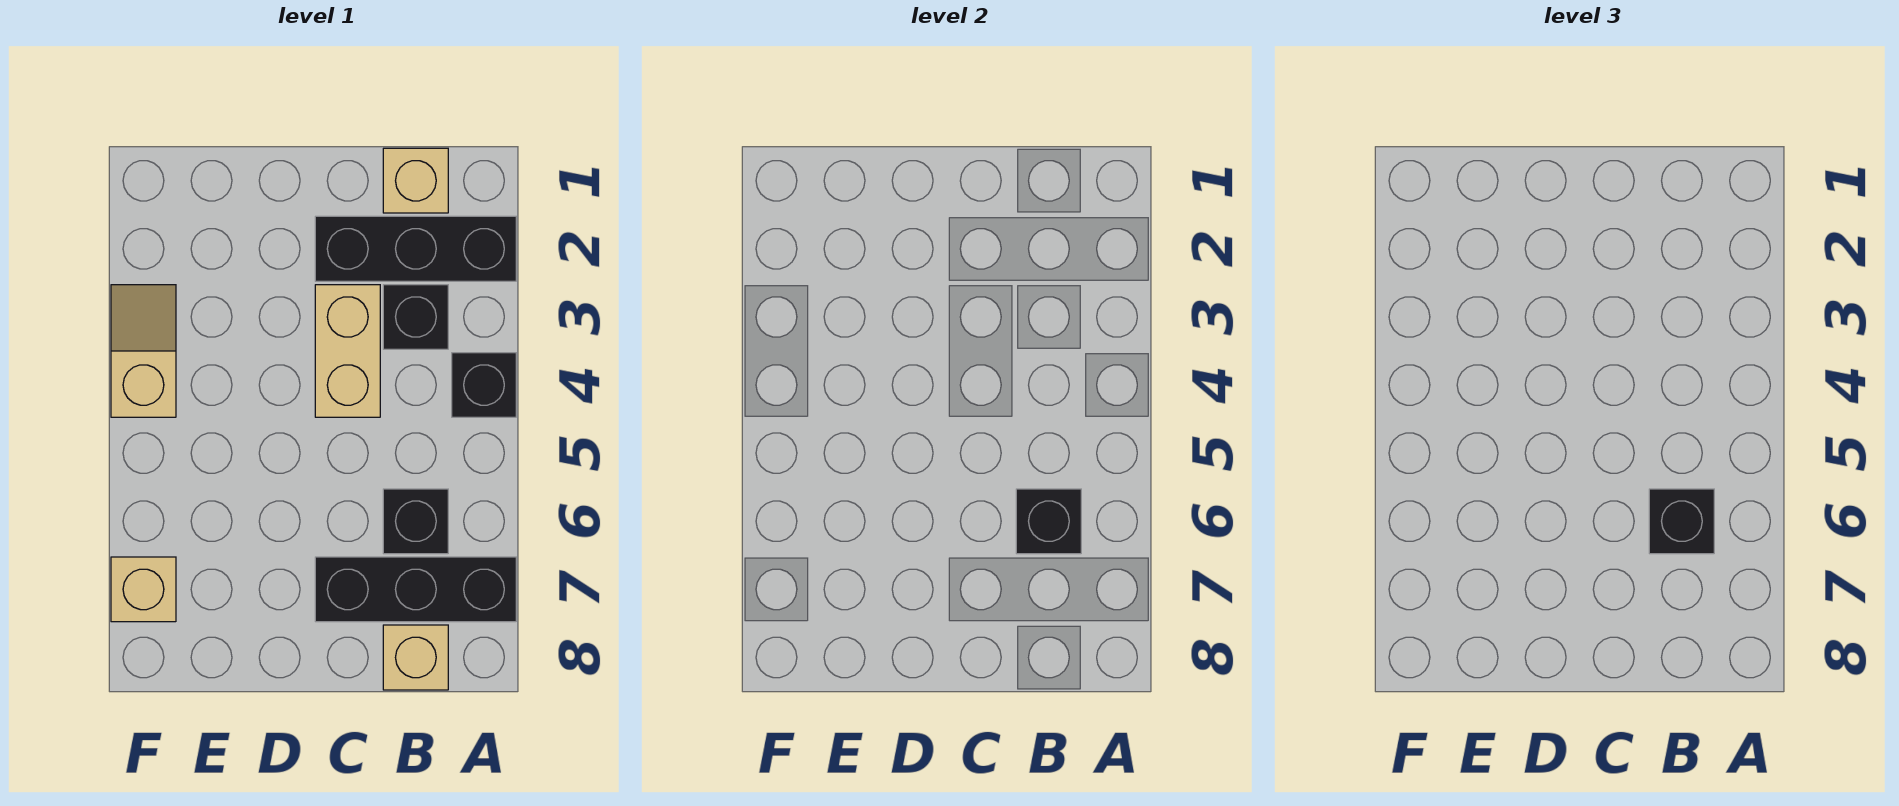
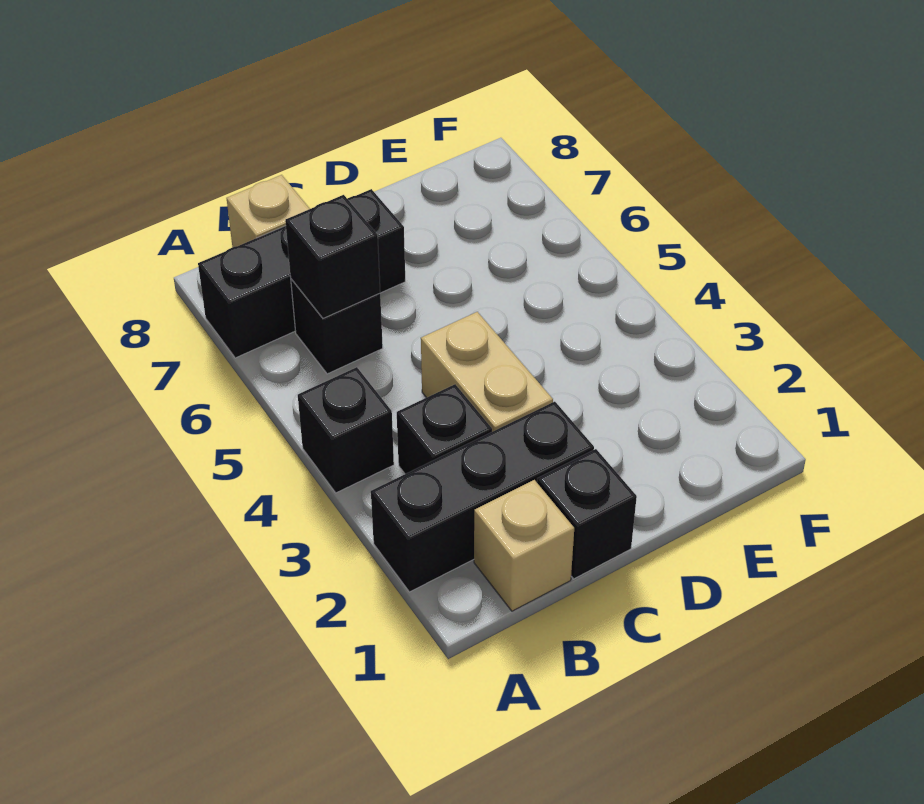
black brick B6 level 3 -> black brick C1 level 1
tan slope F3:F4 level 1 top 4 -> none
tan brick F7 level 1 -> none

